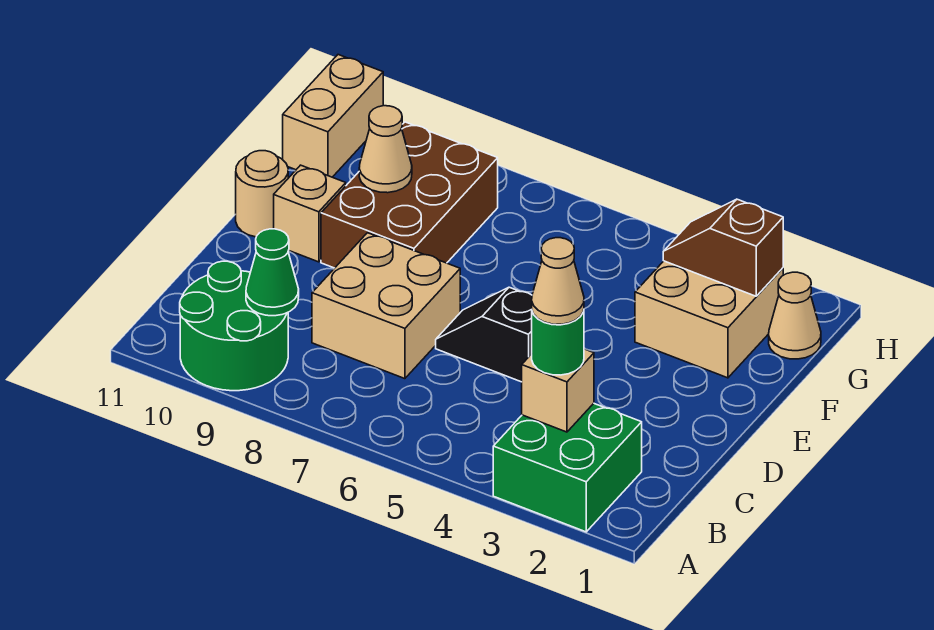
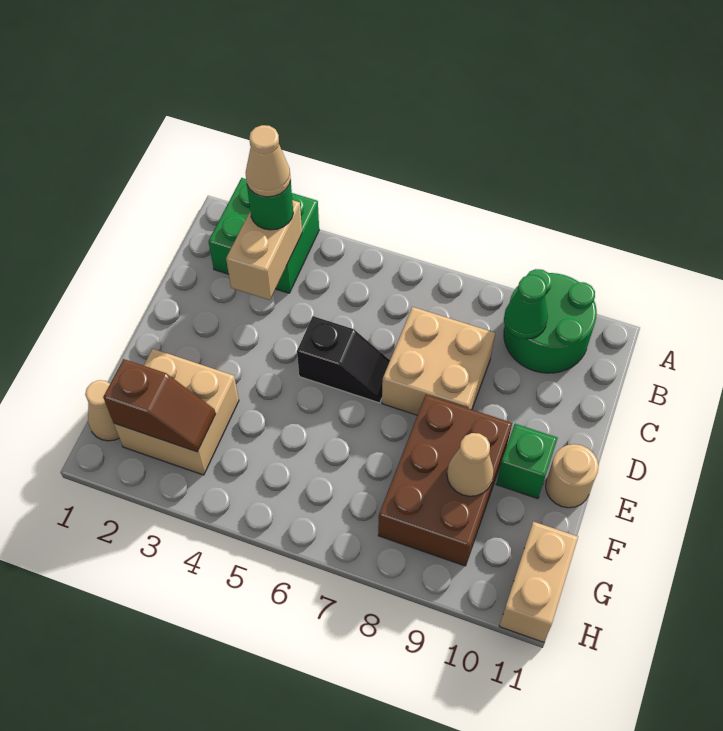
tan brick B3 level 2 -> tan brick B3:C3 level 2
tan brick E10 level 1 -> green brick E10 level 1

